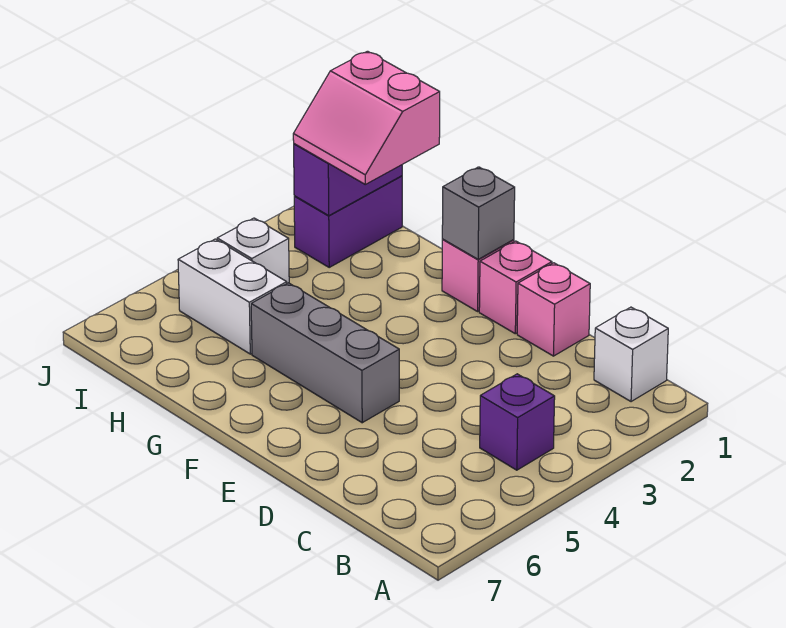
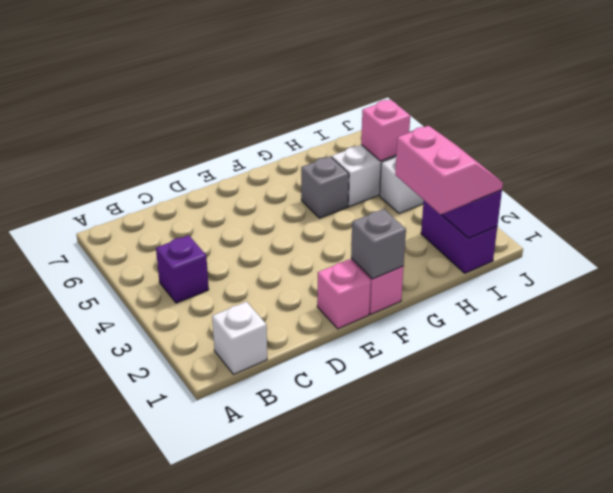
pink brick D1 level 1 -> pink brick I5 level 2
grey brick E5:G5 level 1 -> grey brick G5 level 1
pink slope H1:I2 level 3 top 1 -> pink slope H1:I2 level 3 top H

